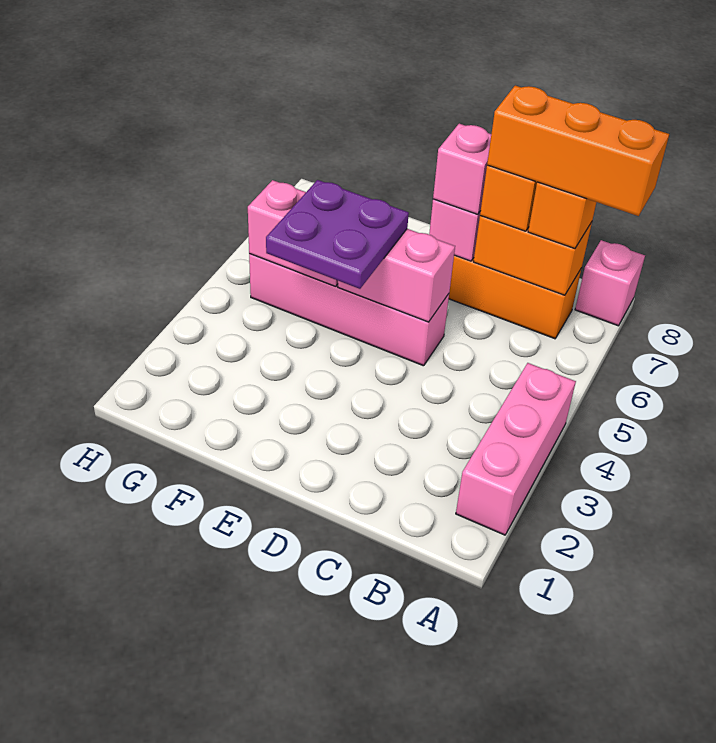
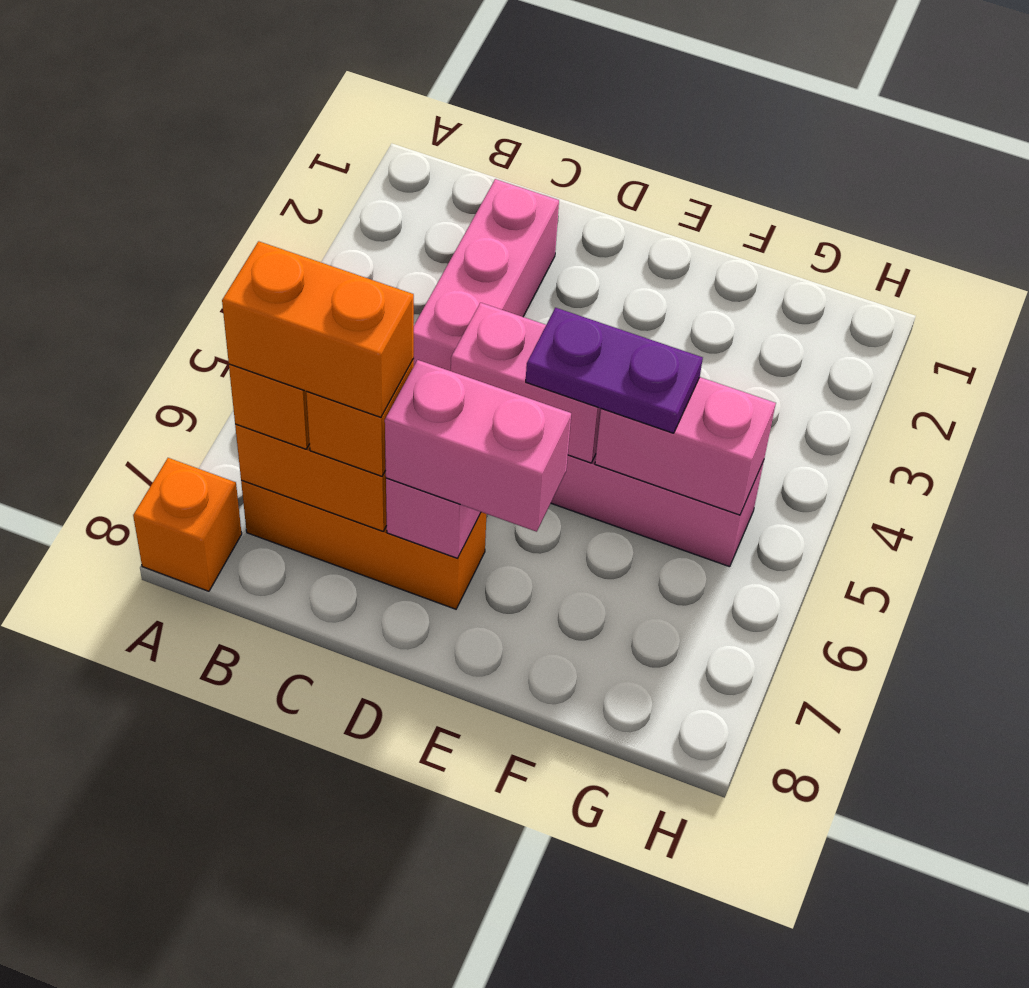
pink brick A2:A4 level 1 -> pink brick C2:C4 level 1
orange brick A7:C7 level 4 -> orange brick B7:C7 level 4
pink brick A8 level 1 -> orange brick A8 level 1
pink brick D7 level 3 -> pink brick D7:E7 level 3
purple plate E4:F5 level 3 -> purple plate E5:F5 level 3

